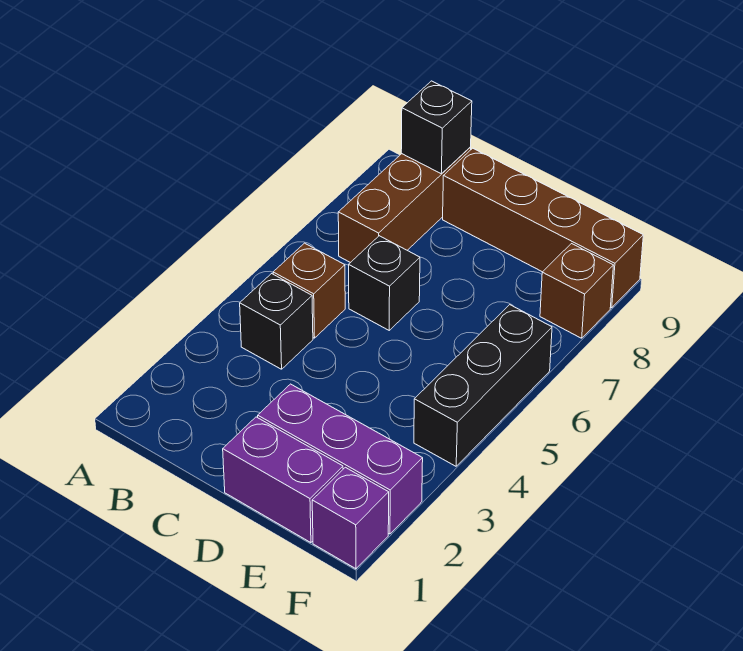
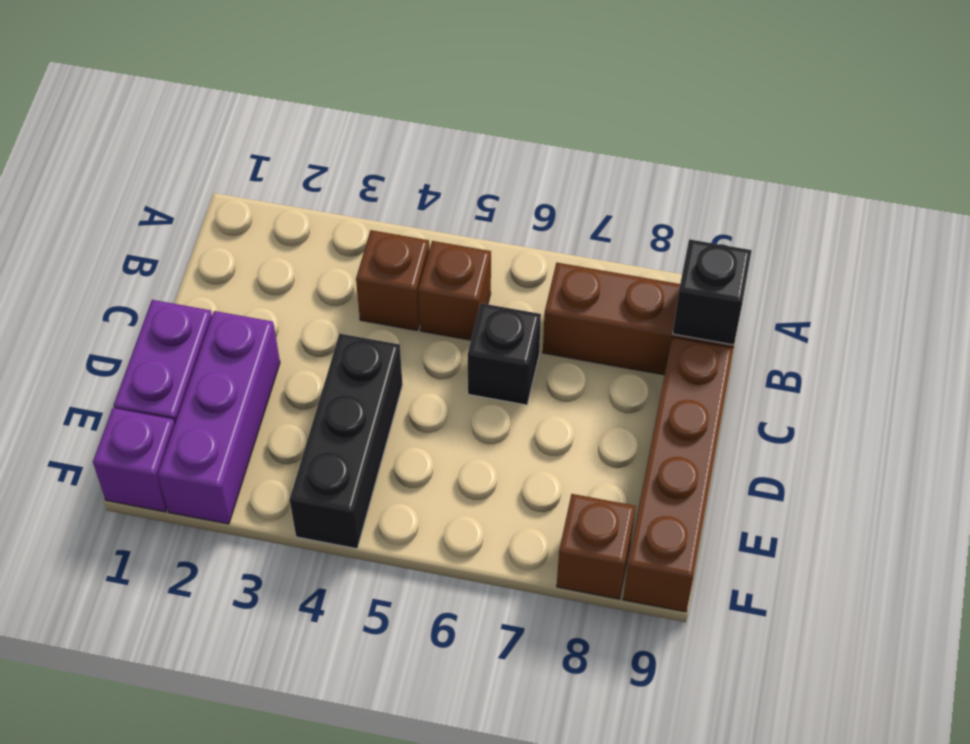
black brick B4 level 1 -> brown brick B4 level 1
black brick F4:F6 level 1 -> black brick D4:F4 level 1

